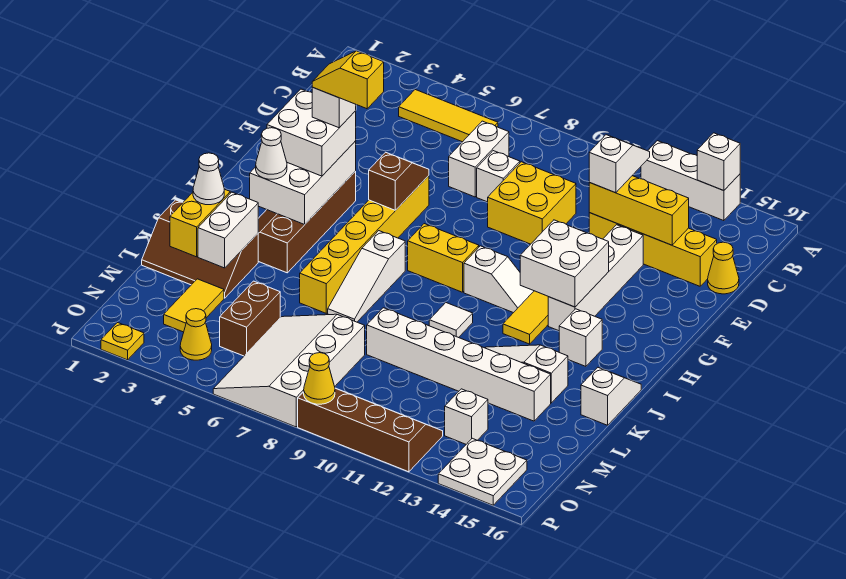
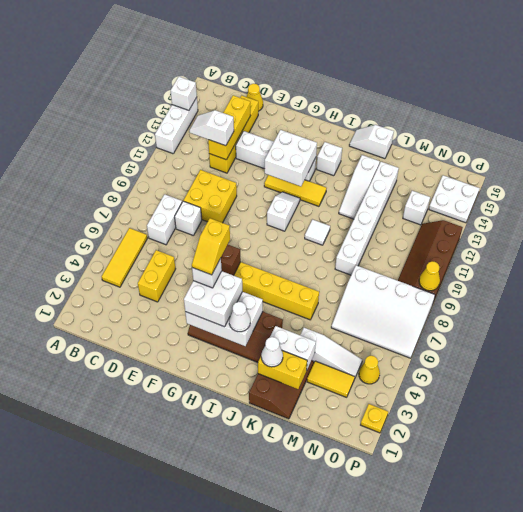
white brick C7:D7 level 1 -> white brick C7:C8 level 1
yellow brick H8:H9 level 1 -> yellow brick D4:D5 level 1
white slope I7:K7 level 1 top I -> white slope L4:N4 level 1 top L
brown brick M5:N5 level 1 -> none

